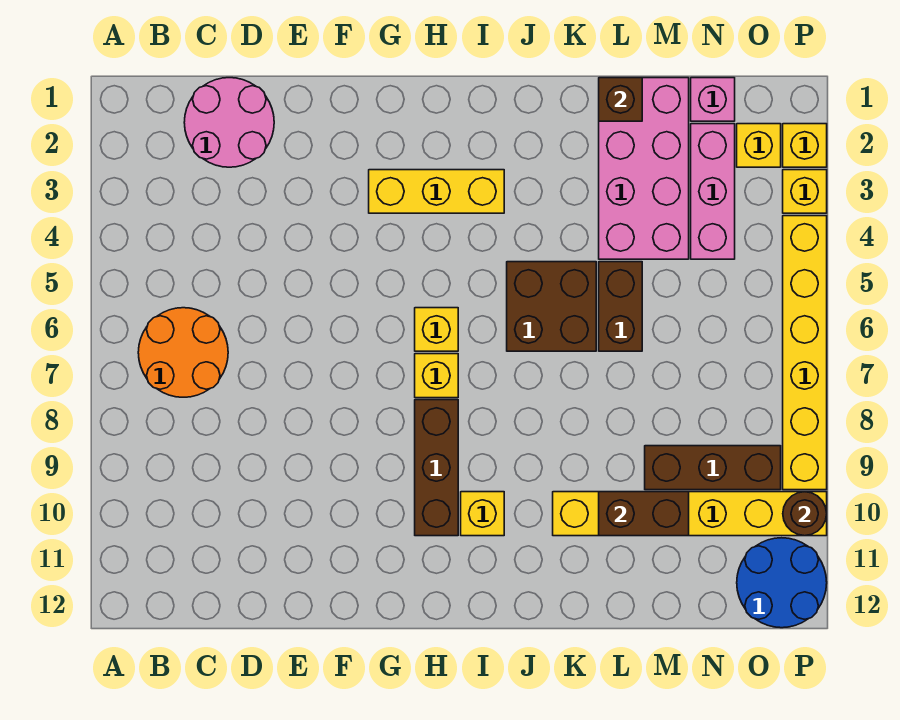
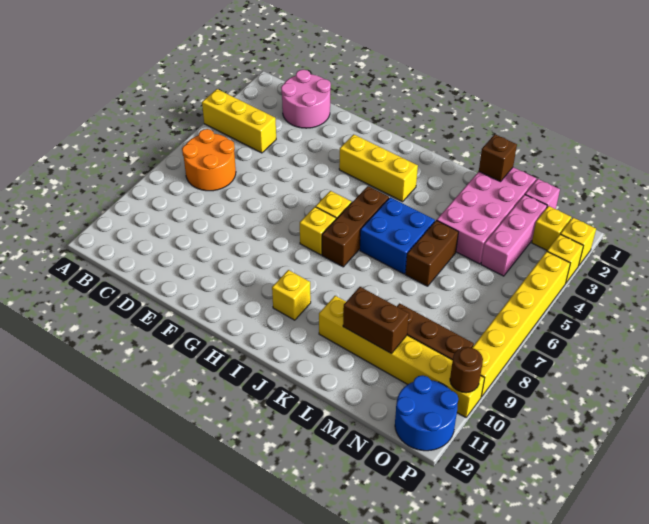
none -> yellow brick A4:C4 level 1
brown brick H8:H10 level 1 -> brown brick I5:I7 level 1
brown brick J5:K6 level 1 -> blue brick J5:K6 level 1

